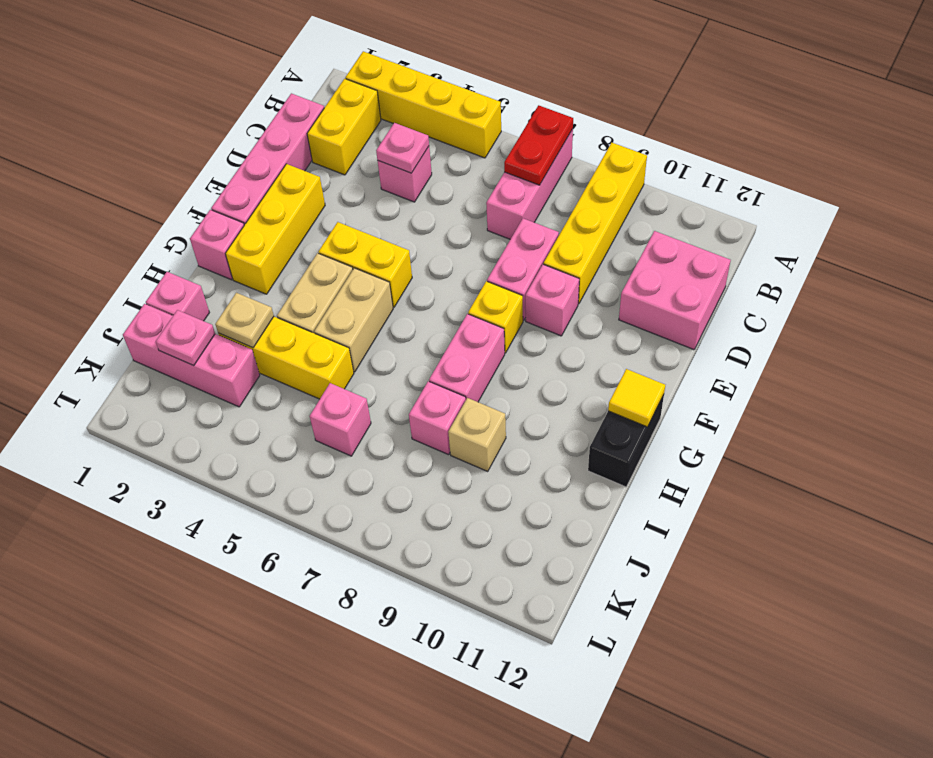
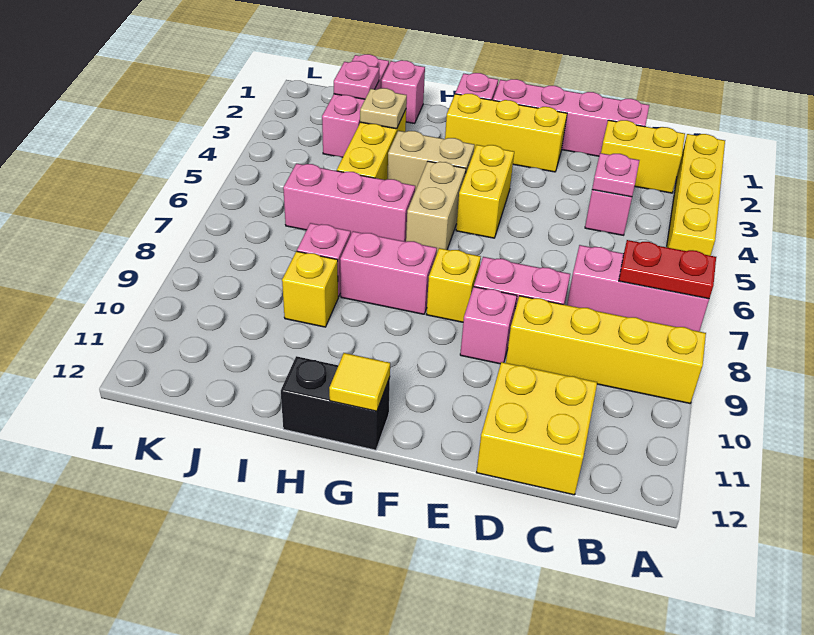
pink brick C11:D12 level 1 -> yellow brick C11:D12 level 1
tan brick G5:H5 level 1 -> tan brick G5:G6 level 1
tan brick I9 level 1 -> yellow brick I9 level 1
pink brick J6 level 1 -> pink brick H6:J6 level 1

